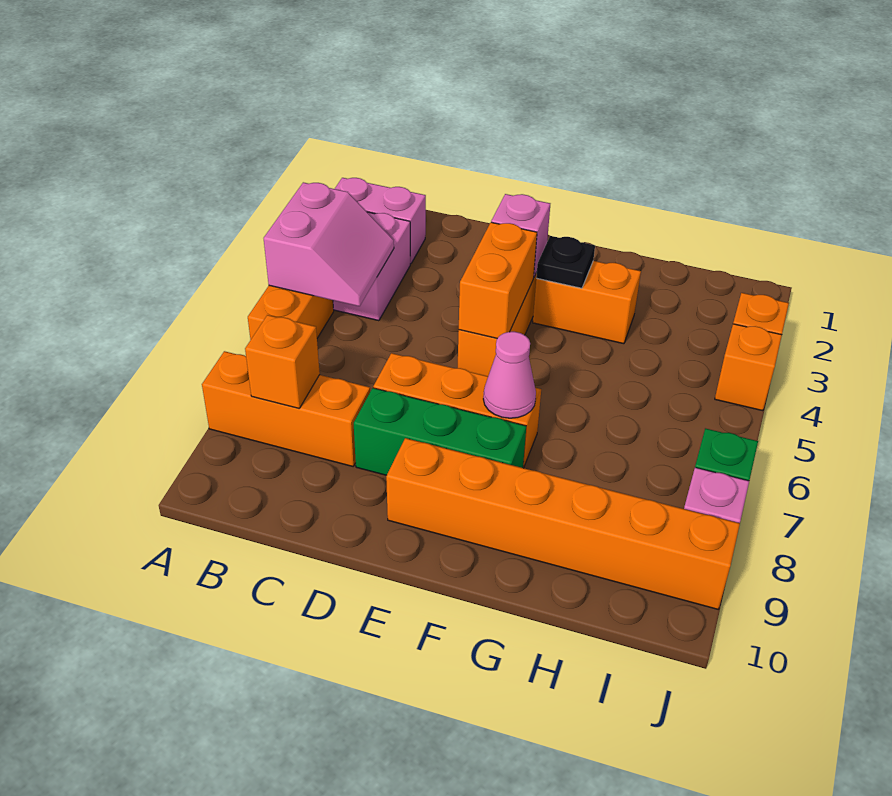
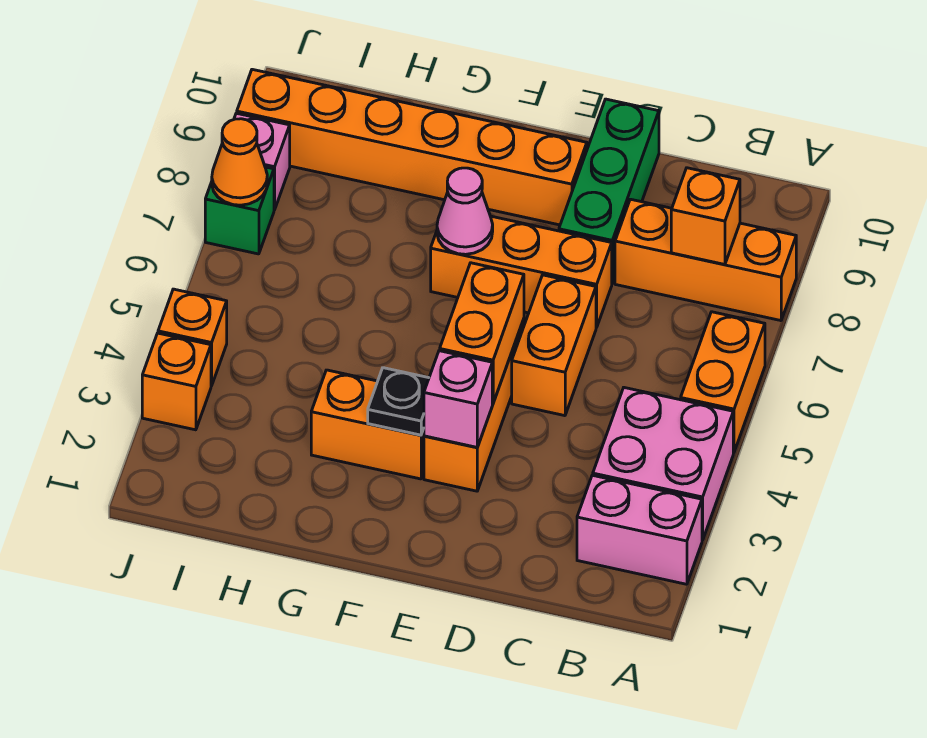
pink slope A4:B5 level 2 top A -> none
none -> orange brick D5:D6 level 1
green brick D8:F8 level 1 -> green brick D8:D10 level 1
none -> orange cone J7 level 2

